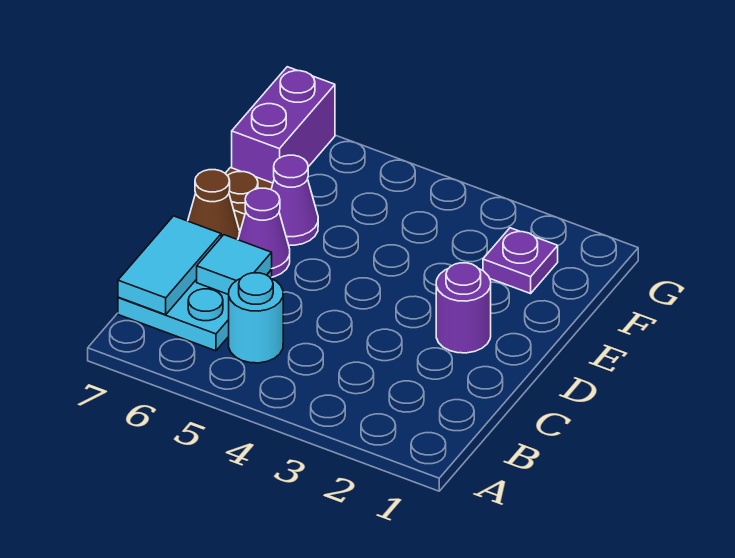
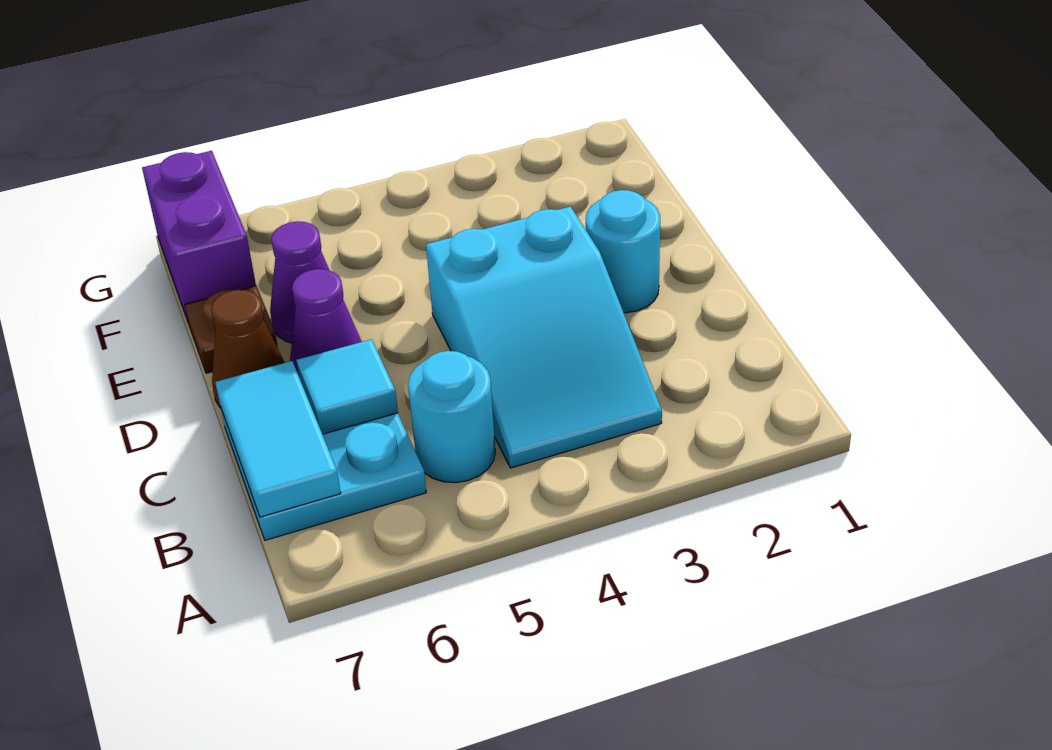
none -> cyan slope B3:D4 level 1 top D
purple round brick D2 level 1 -> cyan round brick D2 level 1
purple plate F2 level 1 -> none

